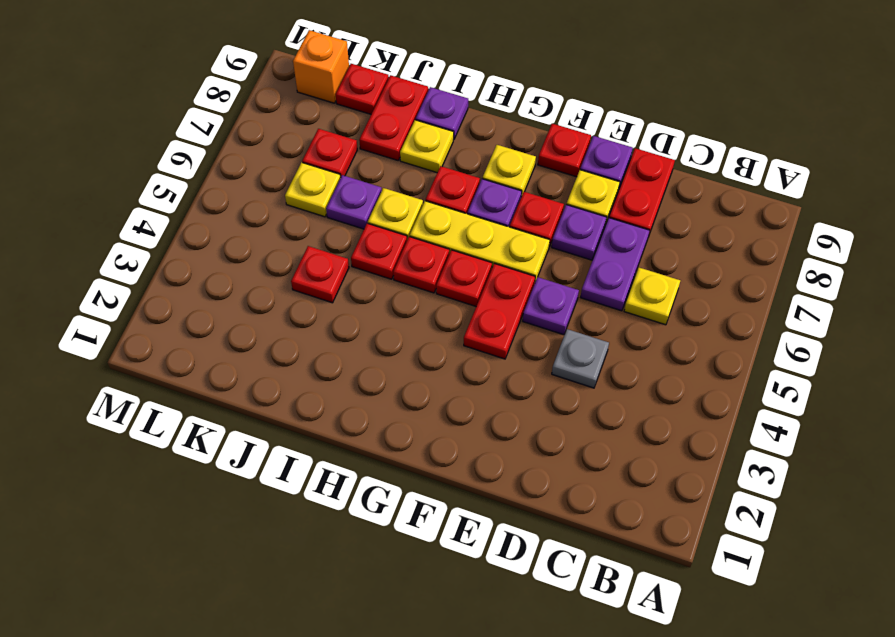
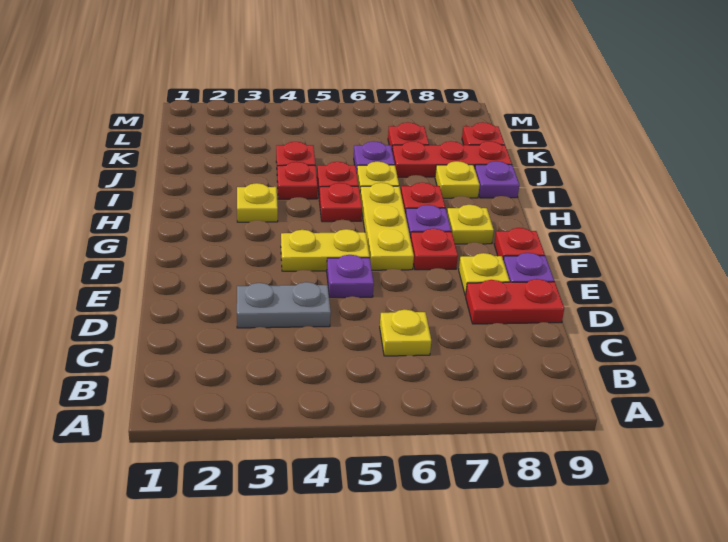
grey plate D4 level 1 -> grey plate D3:D4 level 1
purple plate D6:D7 level 1 -> none
purple plate E7 level 1 -> none
red plate F4:F5 level 1 -> yellow plate F4:F5 level 1
red plate G5 level 1 -> red plate I4 level 1
red plate J8:J9 level 1 -> red plate J7:J9 level 1
yellow plate K6 level 1 -> yellow plate H3 level 1
orange brick L9 level 1 -> none

